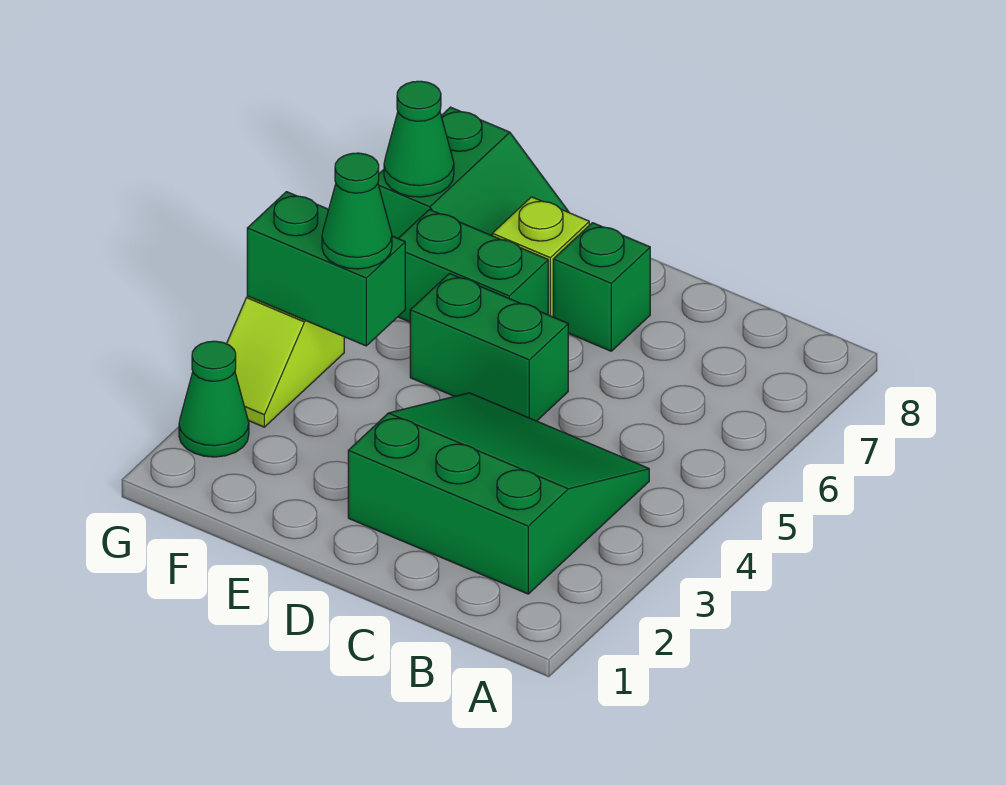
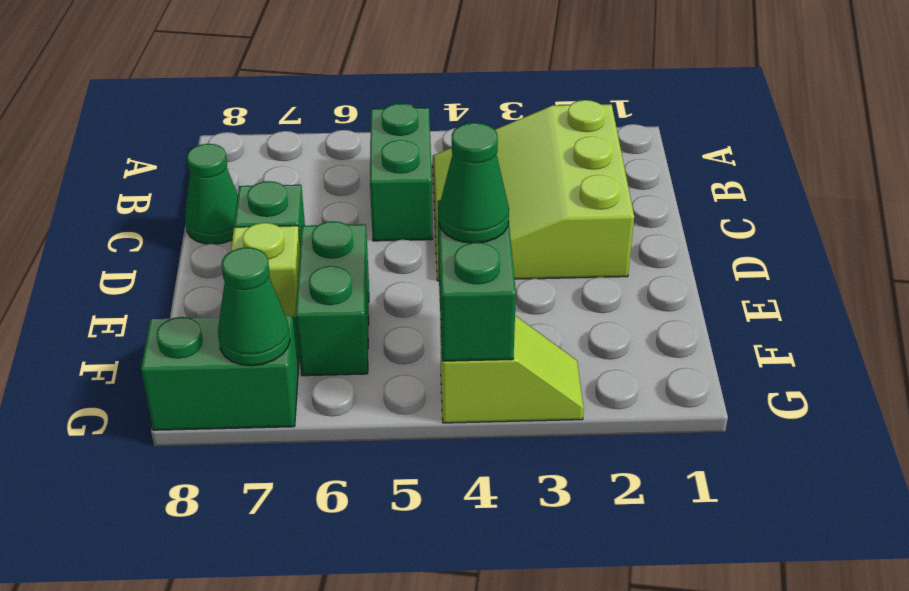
green slope B2:D4 level 1 top 2 -> lime slope B2:D4 level 1 top 2
green brick D5:E5 level 1 -> green brick B5:C5 level 1
green cone G2 level 1 -> green cone C8 level 1

